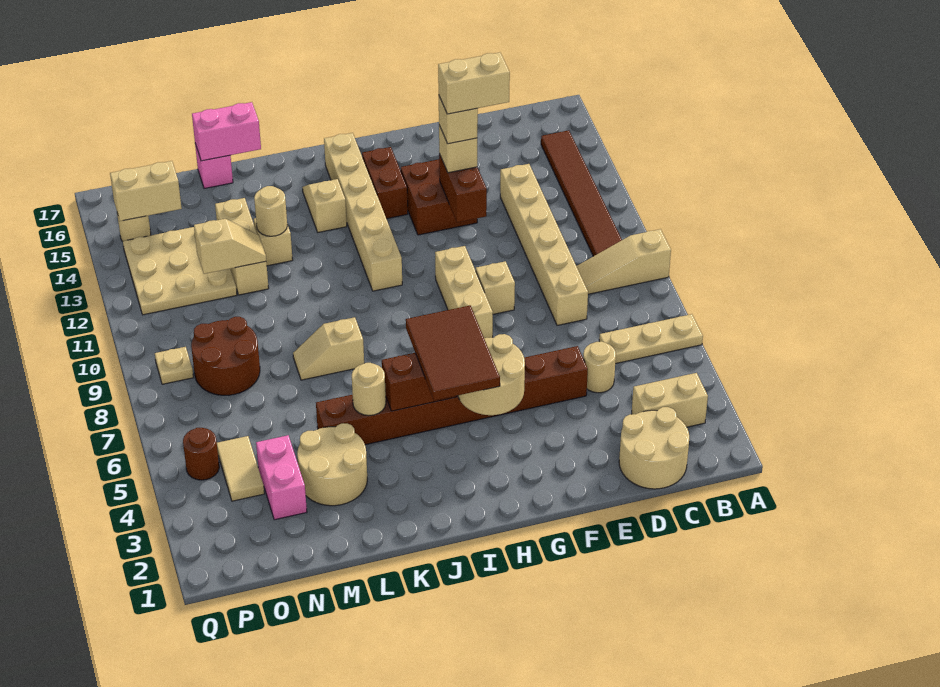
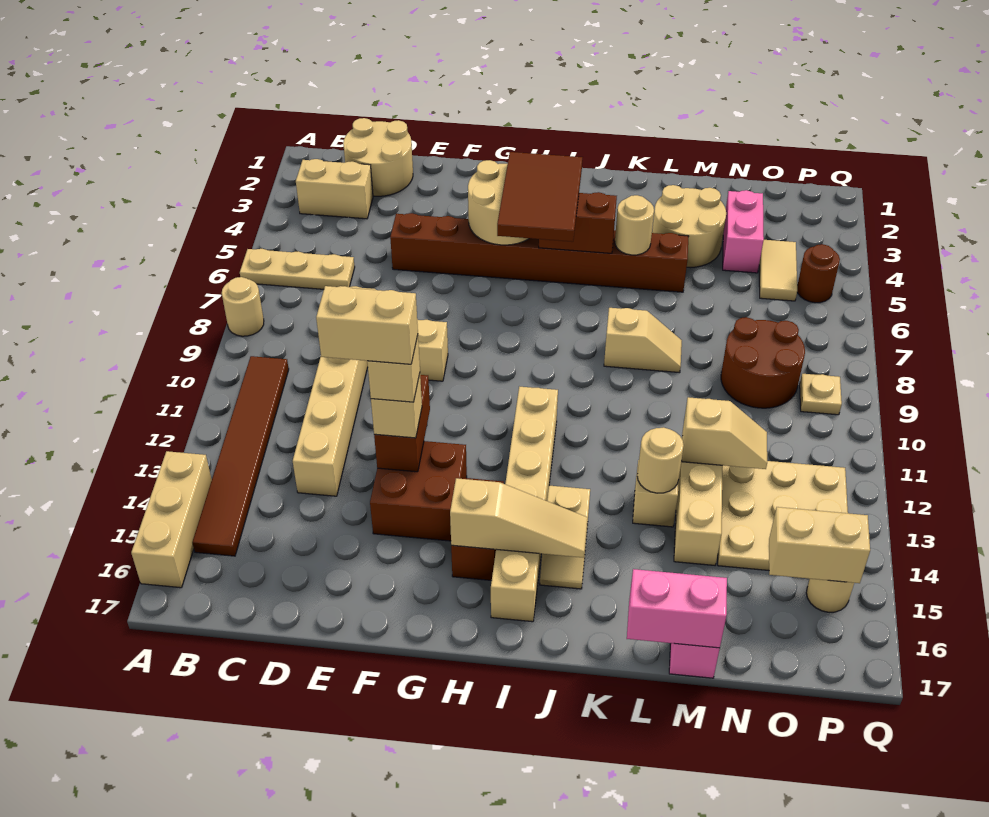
tan slope A9:C9 level 1 top A -> tan slope H15:J15 level 2 top H
tan round brick D5 level 1 -> tan round brick A8 level 1
tan brick G8:G10 level 1 -> tan brick A14:A16 level 1
tan slope M12:N12 level 2 top N -> tan slope M12:N12 level 2 top M

